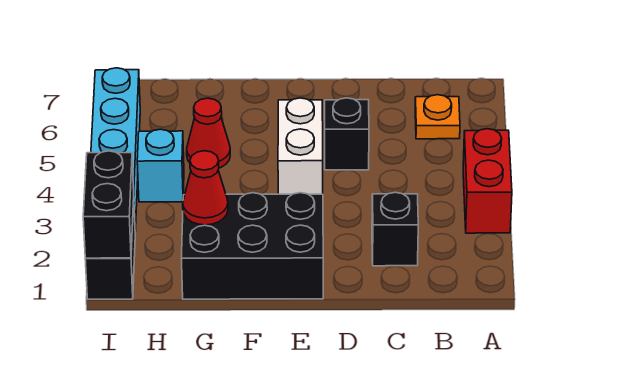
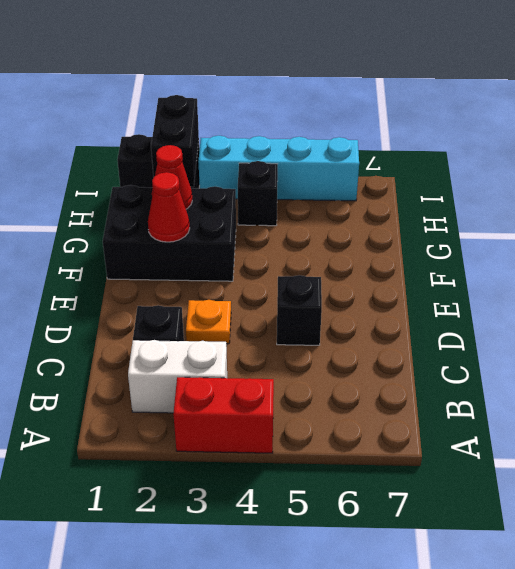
orange plate B6 level 1 -> orange plate D3 level 1
black brick E1:G2 level 1 -> black brick F1:G3 level 1
white brick E4:E5 level 1 -> white brick B2:B3 level 1
red cone G5 level 1 -> red cone F2 level 2
cyan brick H4 level 1 -> black brick H4 level 1
black brick I1:I2 level 2 -> black brick H2:I2 level 2

